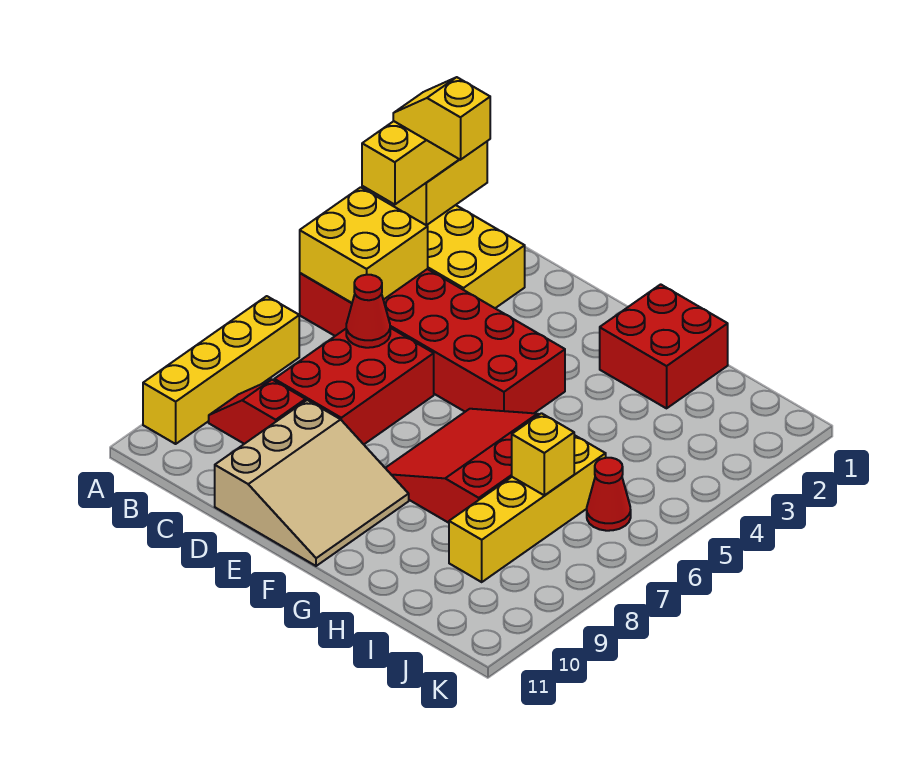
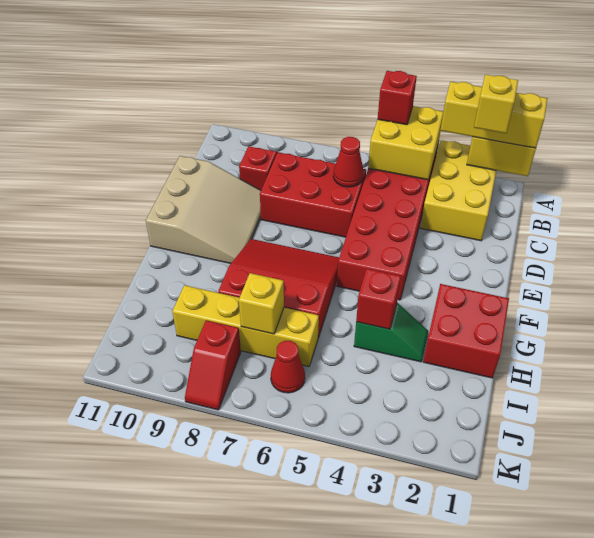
none -> red brick A5 level 3
yellow brick A7:A10 level 1 -> none
tan slope D9:F11 level 1 top D -> tan slope D9:F11 level 1 top 11
none -> green slope H3:H4 level 1 top 4
none -> red brick H4 level 2
none -> red slope J8:K8 level 1 top J

